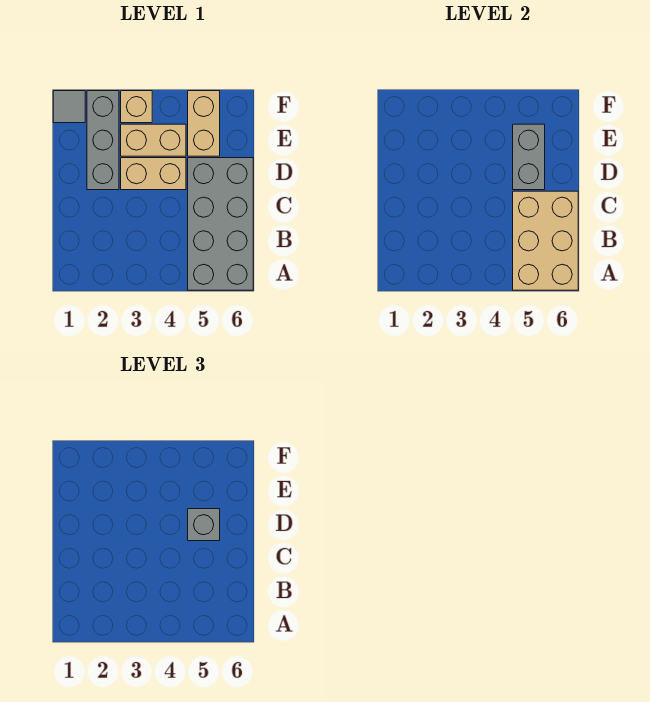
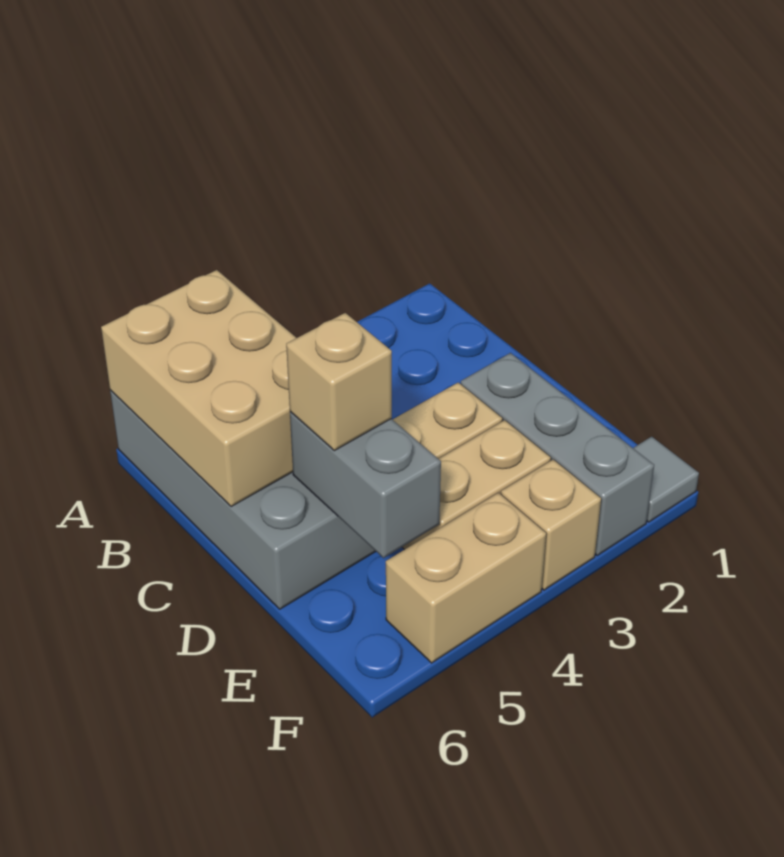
grey brick D5 level 3 -> tan brick D5 level 3
tan brick E5:F5 level 1 -> tan brick F4:F5 level 1

